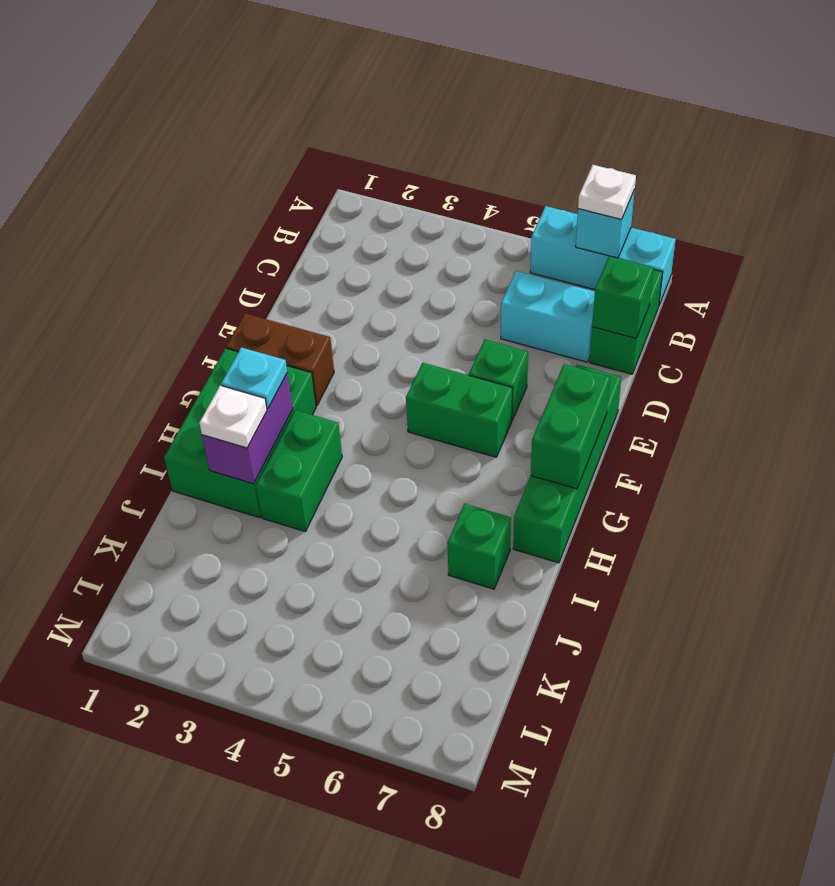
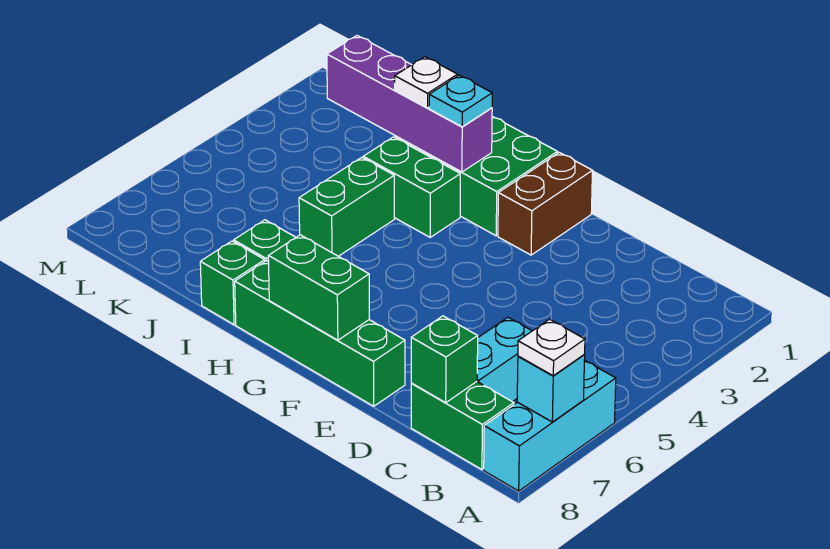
green brick E6 level 1 -> green brick I8 level 1
green brick F5:F6 level 1 -> green brick I4:I5 level 1
purple brick H2:I2 level 2 -> purple brick H2:K2 level 2

